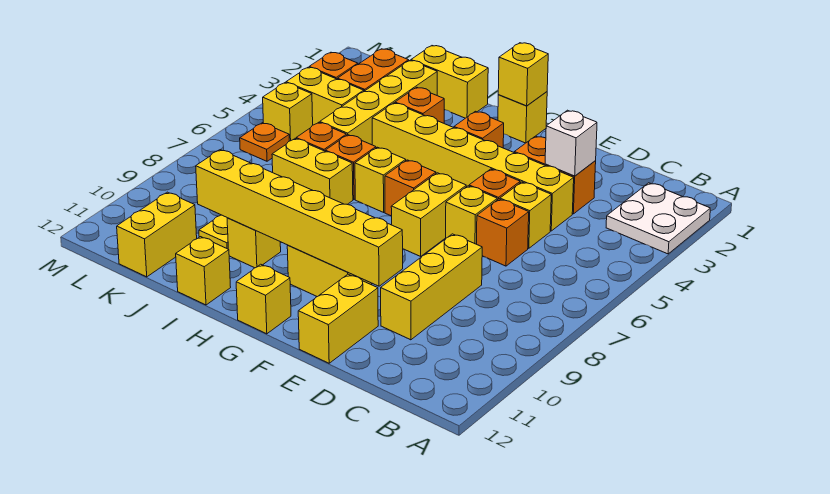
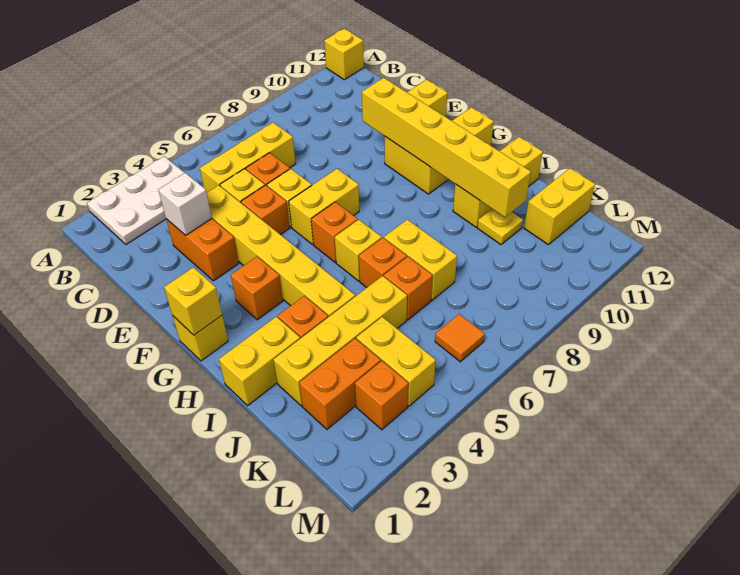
white plate A2:B3 level 1 -> white plate A2:B4 level 1
yellow brick D8:D10 level 1 -> yellow brick C5:C7 level 1
yellow brick I1:J1 level 1 -> yellow brick I1:I2 level 1
yellow brick L5 level 1 -> yellow brick A12 level 1
orange plate L6 level 1 -> orange tile L6 level 1

